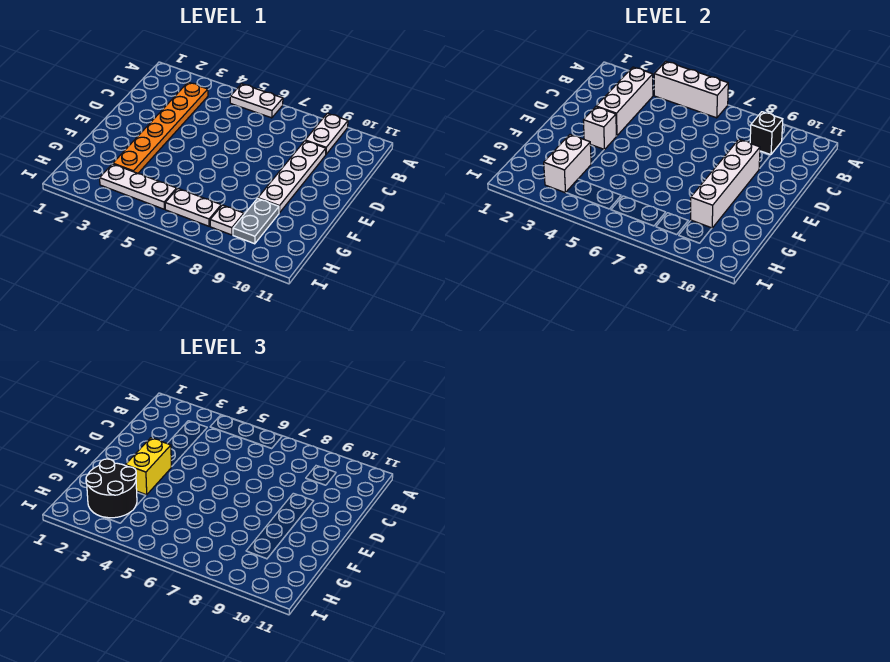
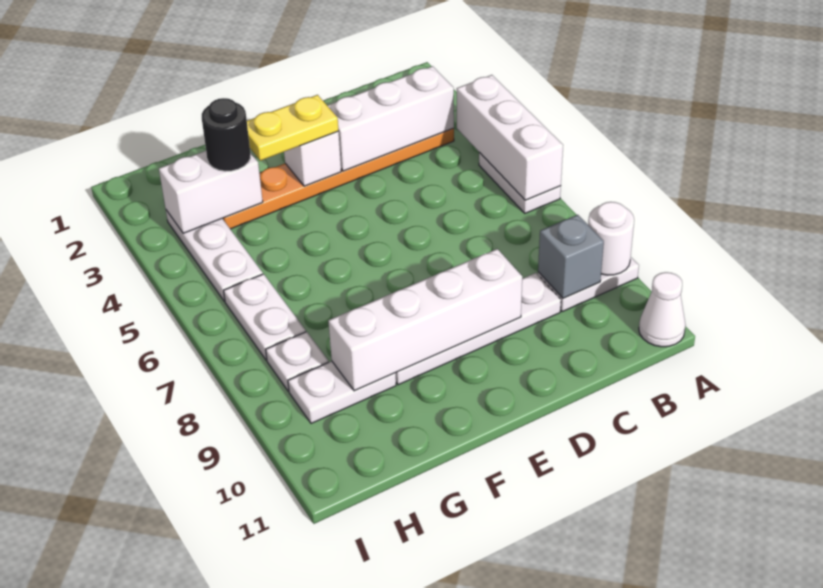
none -> white round brick A9 level 2
none -> white cone A11 level 1
black brick B9 level 2 -> grey brick B9 level 2
yellow brick E3:F3 level 3 -> yellow plate E3:F3 level 3
black round brick G2:H3 level 3 -> black round brick G3 level 3
grey plate G9:H9 level 1 -> white plate G9:H9 level 1

